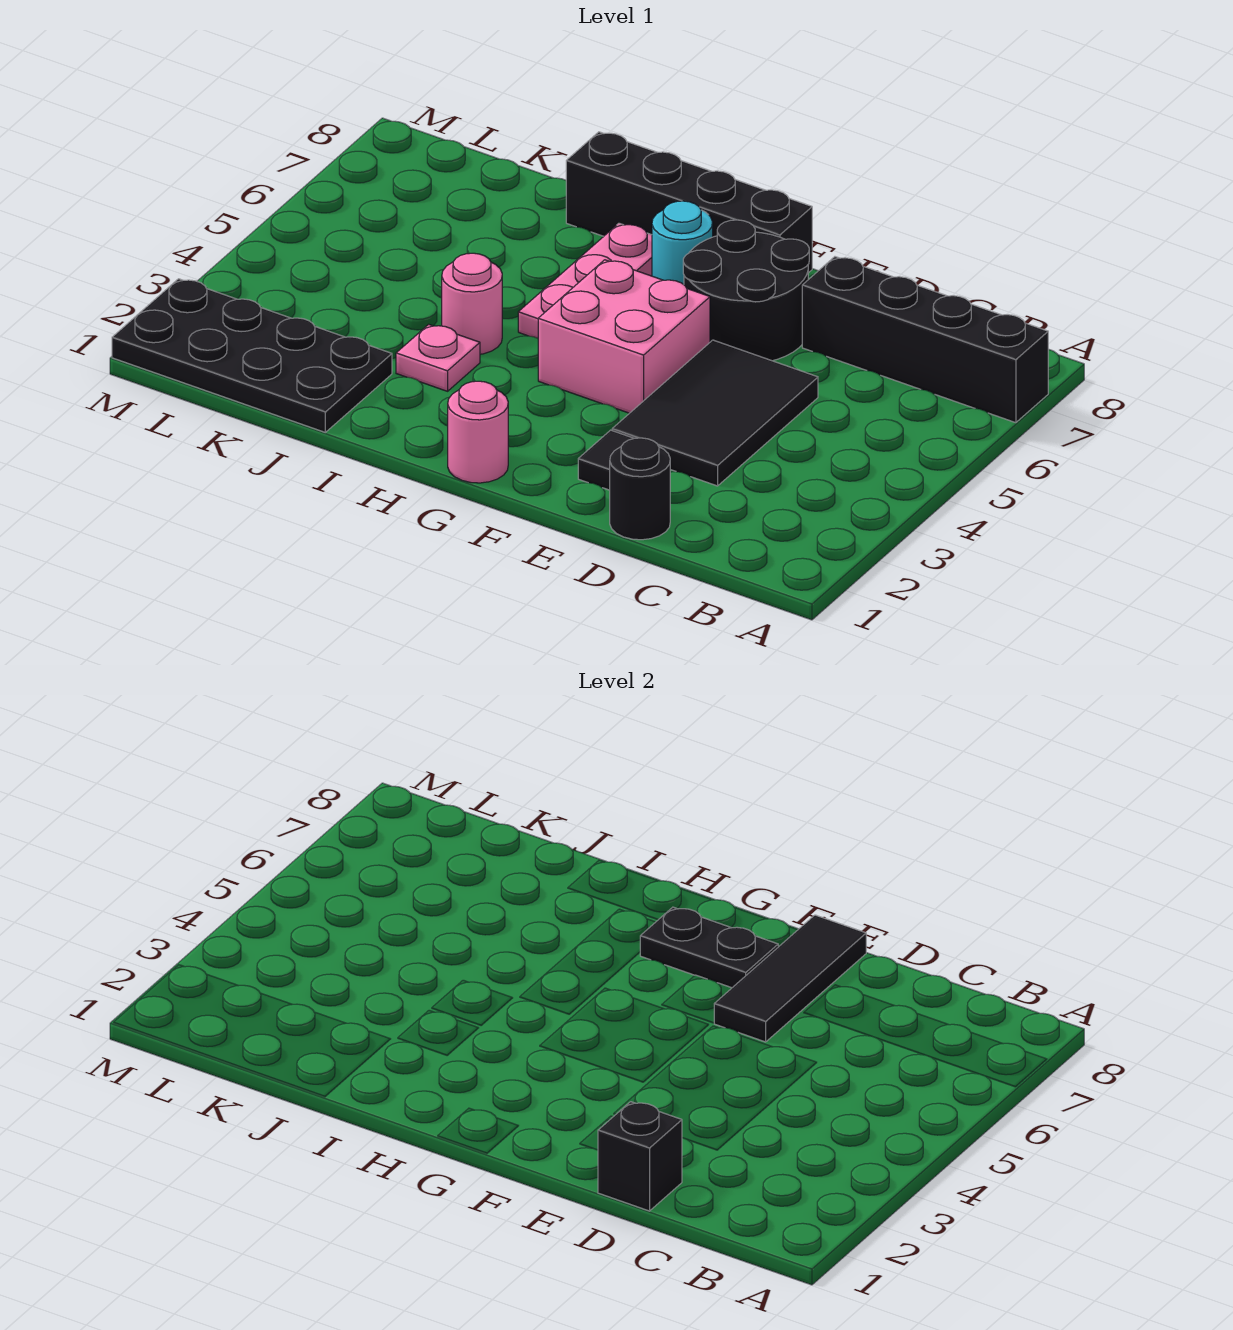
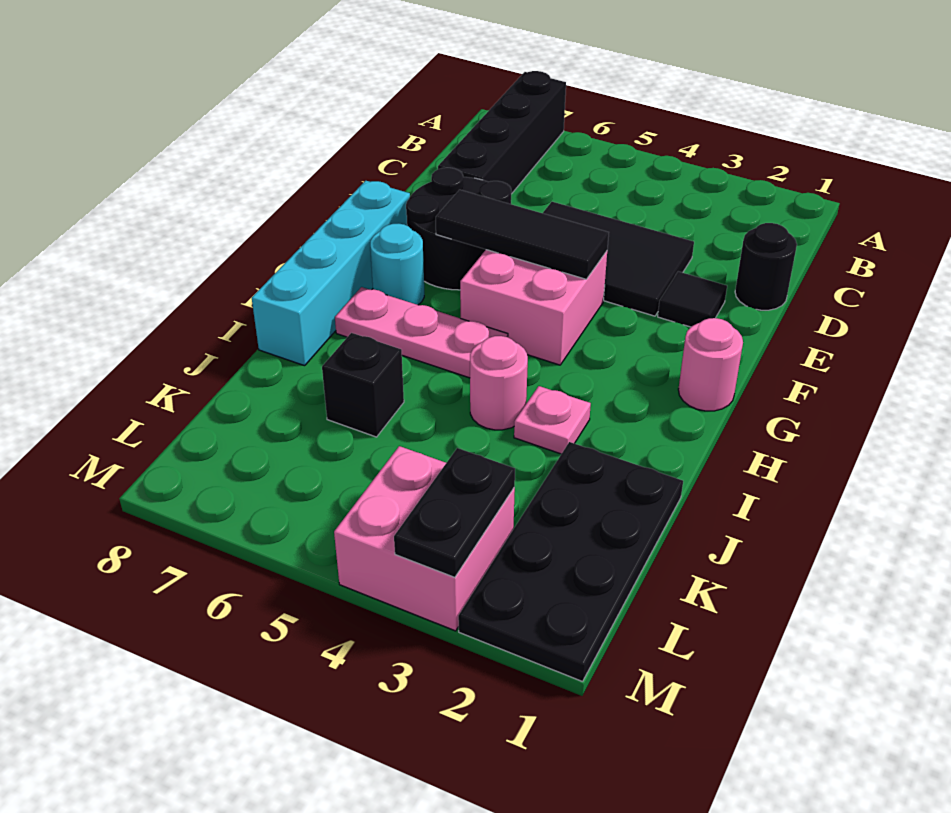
black brick D1 level 2 -> black brick J6 level 1
black tile E6:E8 level 2 -> black tile F4:F6 level 2
black plate F7:G7 level 2 -> black plate L3:M3 level 2
black brick F8:I8 level 1 -> cyan brick F8:I8 level 1
none -> pink brick L3:M4 level 1

